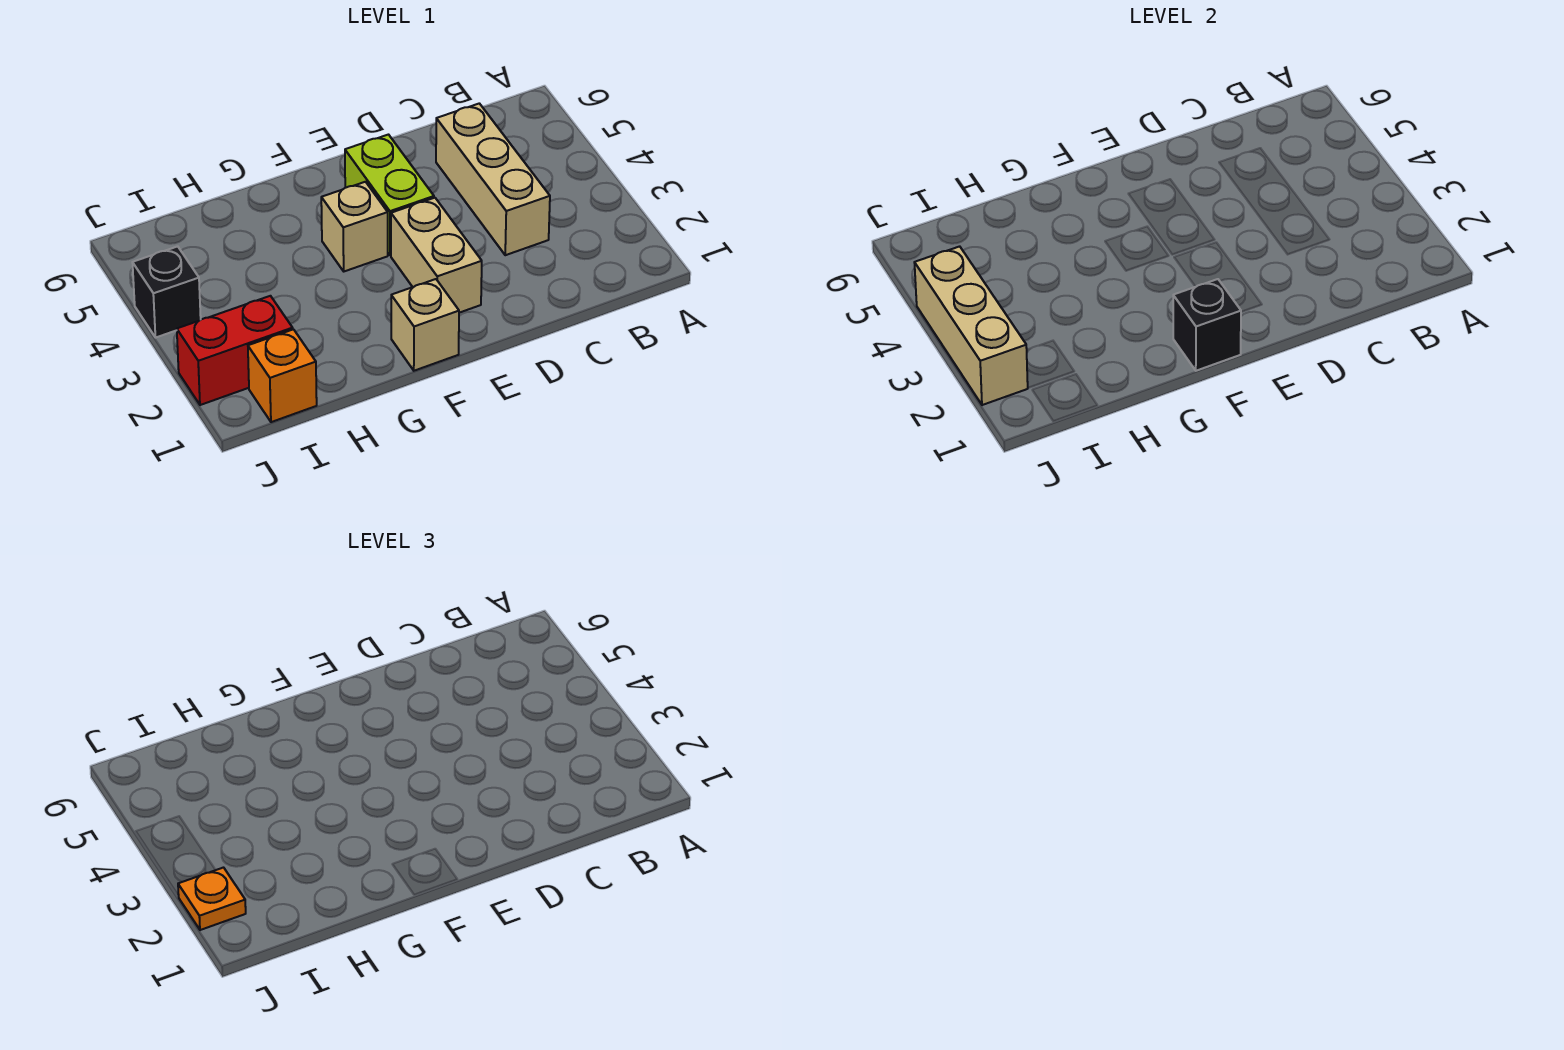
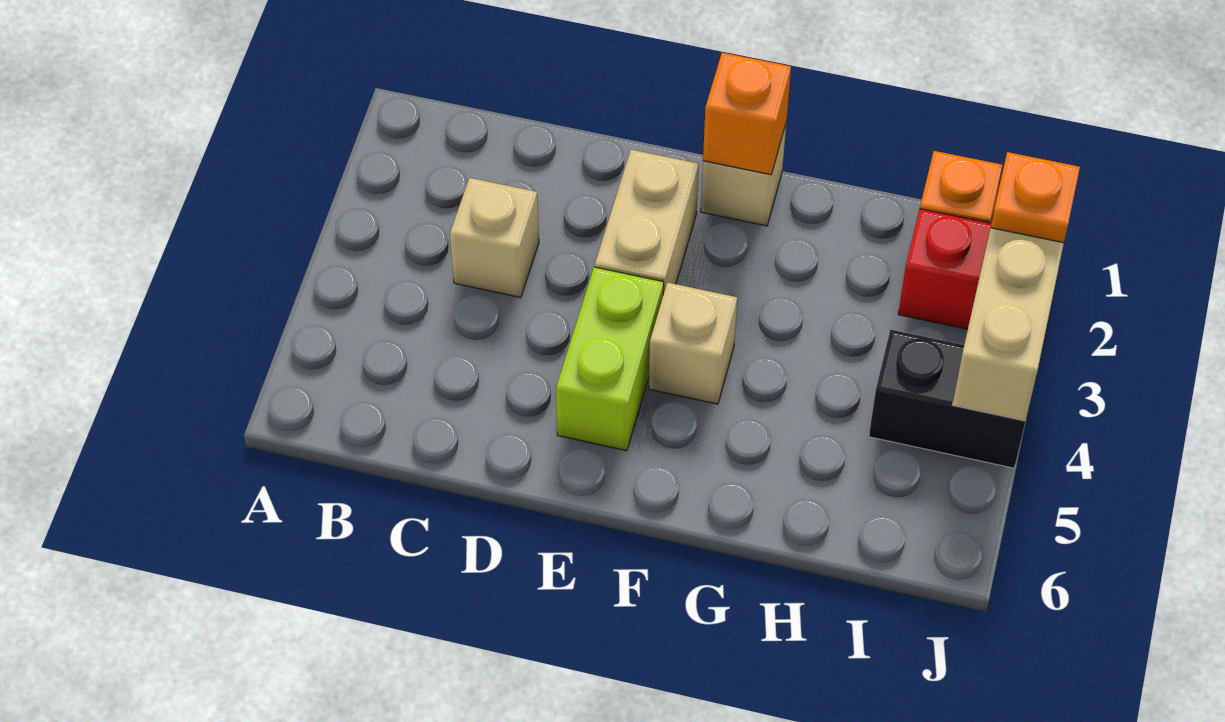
tan brick C3:C5 level 1 -> tan brick C3 level 1
black brick F1 level 2 -> orange brick F1 level 2
black brick J4 level 1 -> black brick I4:J4 level 1

